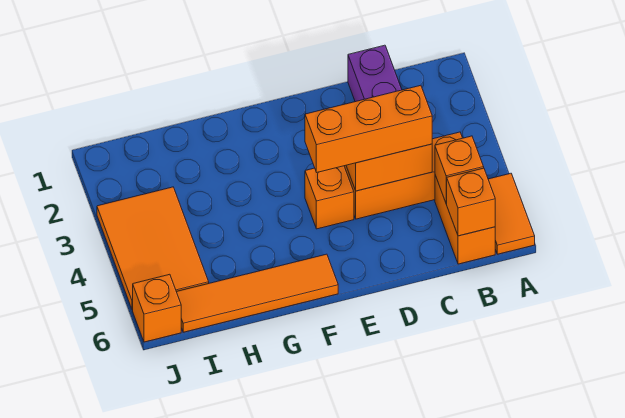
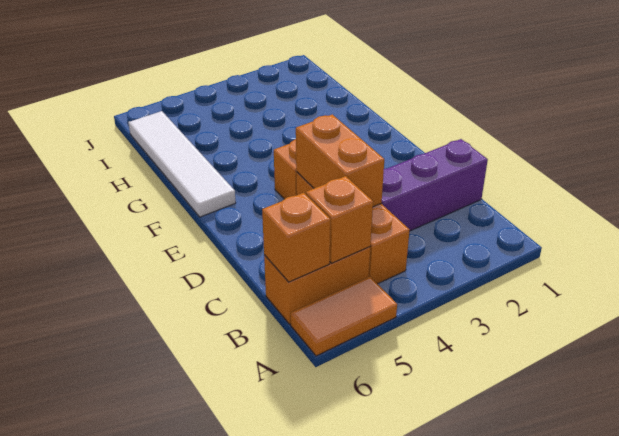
orange brick C4:E4 level 3 -> none
orange tile F6:I6 level 1 -> white tile F6:I6 level 1
orange tile I3:J5 level 1 -> none
orange brick J6 level 1 -> none

